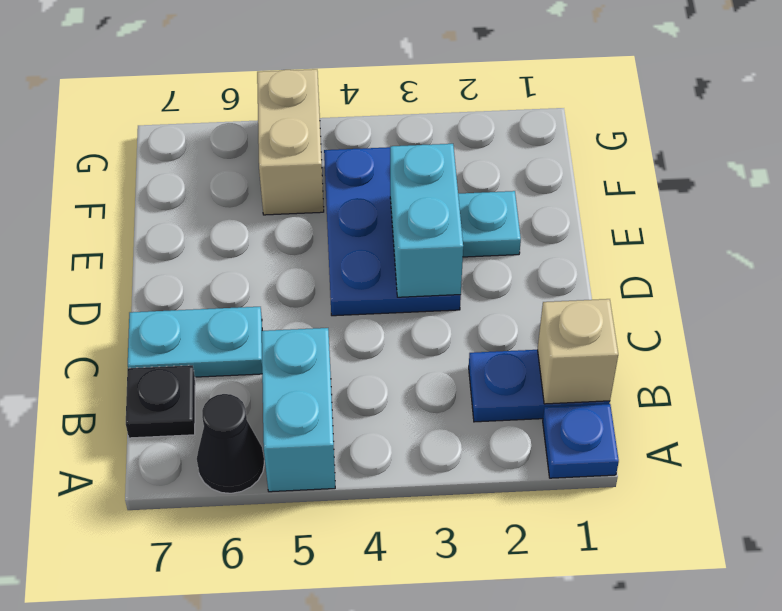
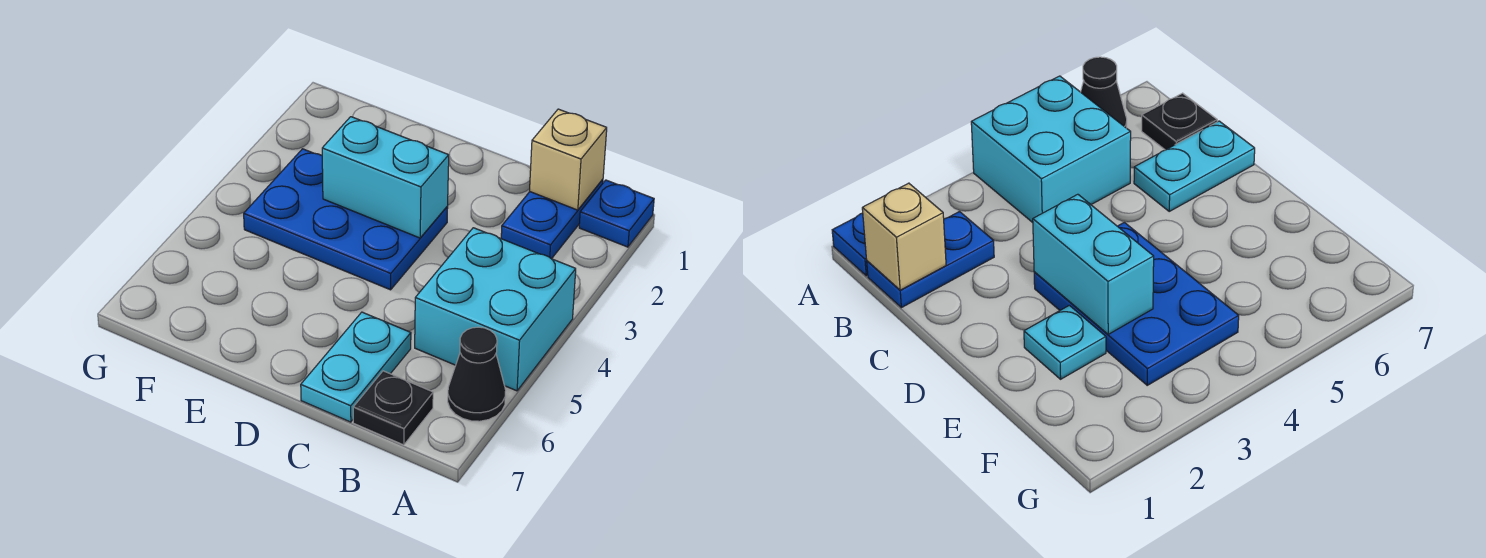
cyan brick A5:B5 level 1 -> cyan brick A4:B5 level 1
tan brick F5:G5 level 1 -> none

